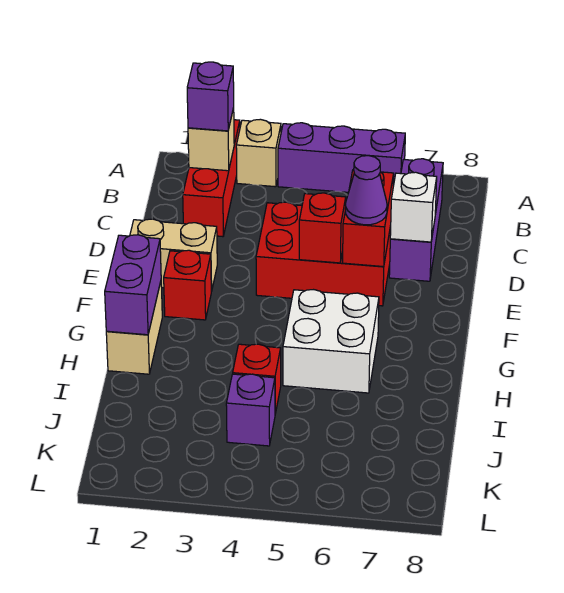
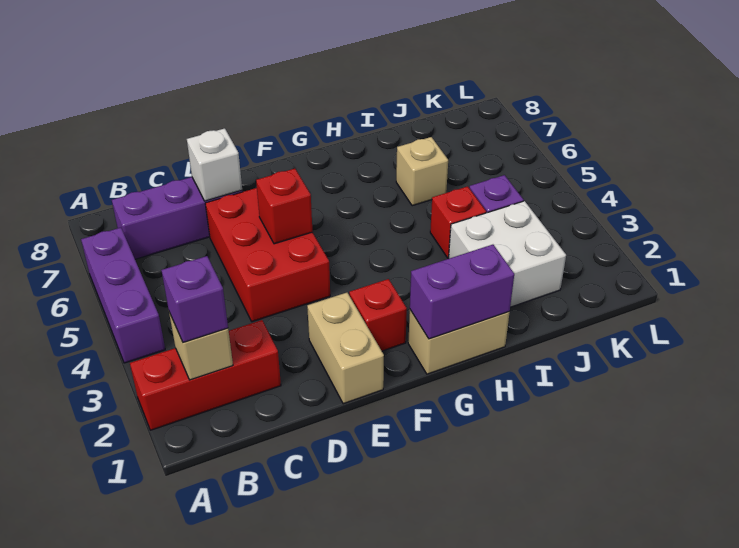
tan brick A3 level 1 -> tan brick I6 level 1
red brick D6:E6 level 2 -> none
purple cone E6 level 3 -> none
white brick G5:H6 level 1 -> white brick I2:J3 level 1

